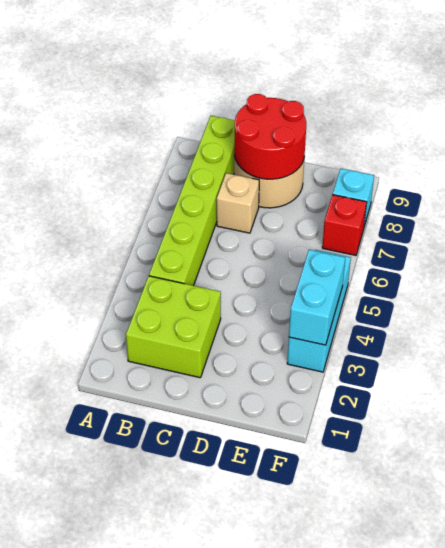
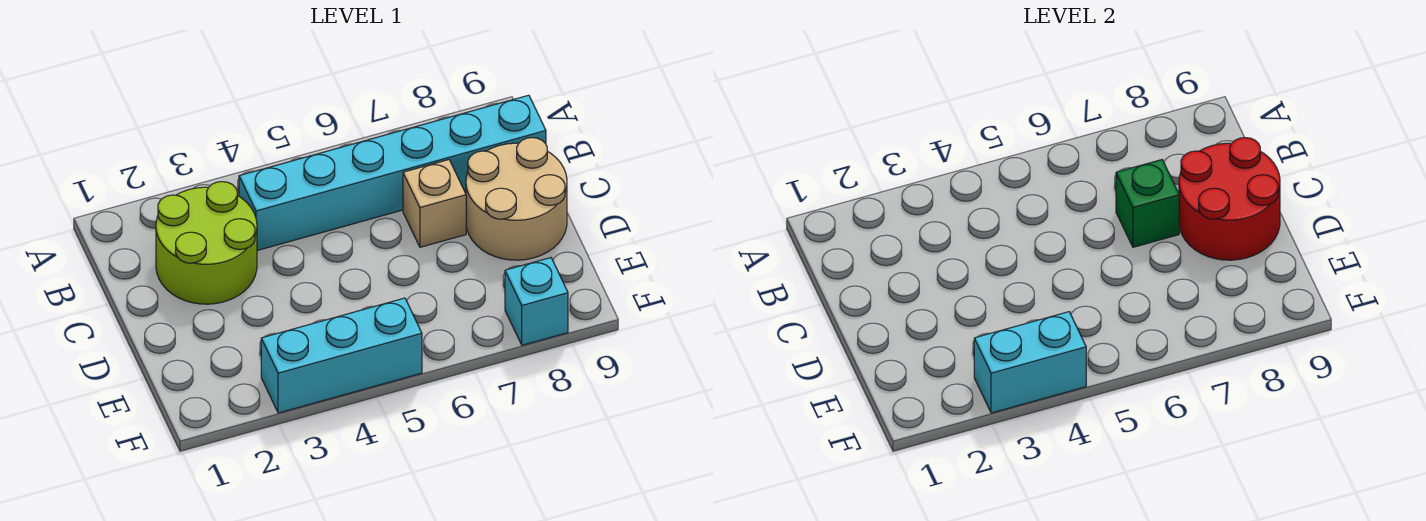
lime brick B2:C3 level 1 -> lime round brick B2:C3 level 1
lime brick B4:B9 level 1 -> cyan brick B4:B9 level 1
none -> green brick C7 level 2
red brick F7 level 1 -> none

